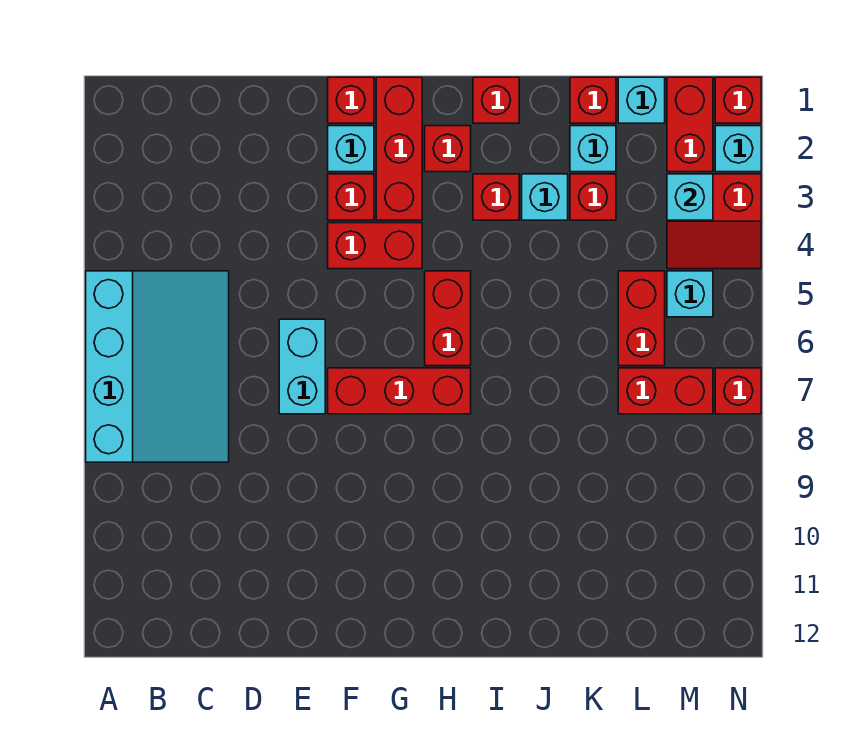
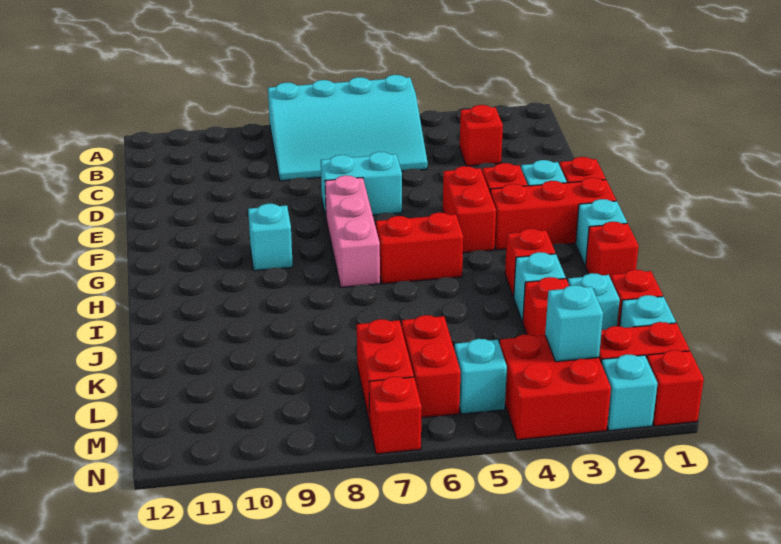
red brick F7:H7 level 1 -> pink brick F7:H7 level 1
none -> cyan brick G9 level 1
none -> cyan brick H1 level 1
red brick H2 level 1 -> red brick C3 level 1
red brick L5:L6 level 1 -> red brick L6:M6 level 1
red slope M3:N4 level 1 top 3 -> red brick M3:N4 level 1

